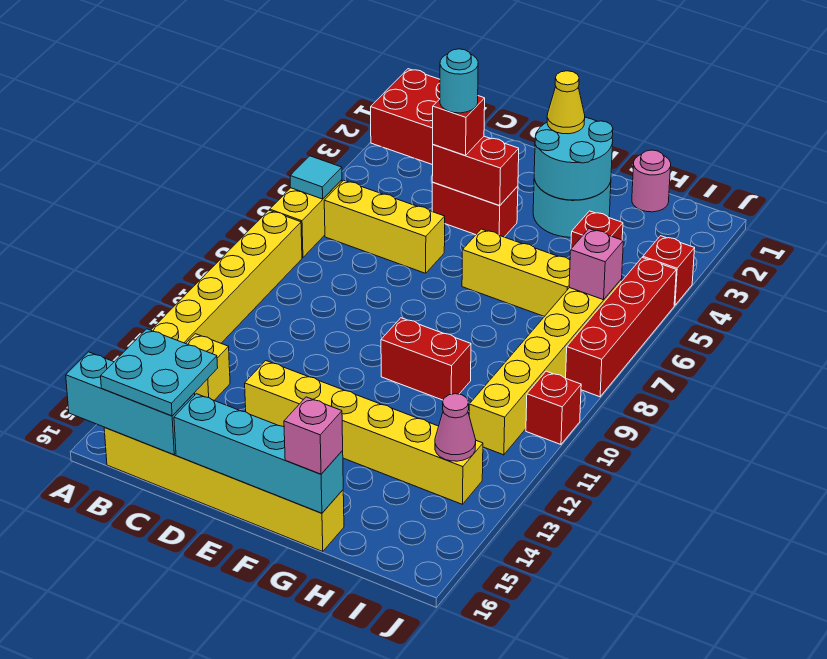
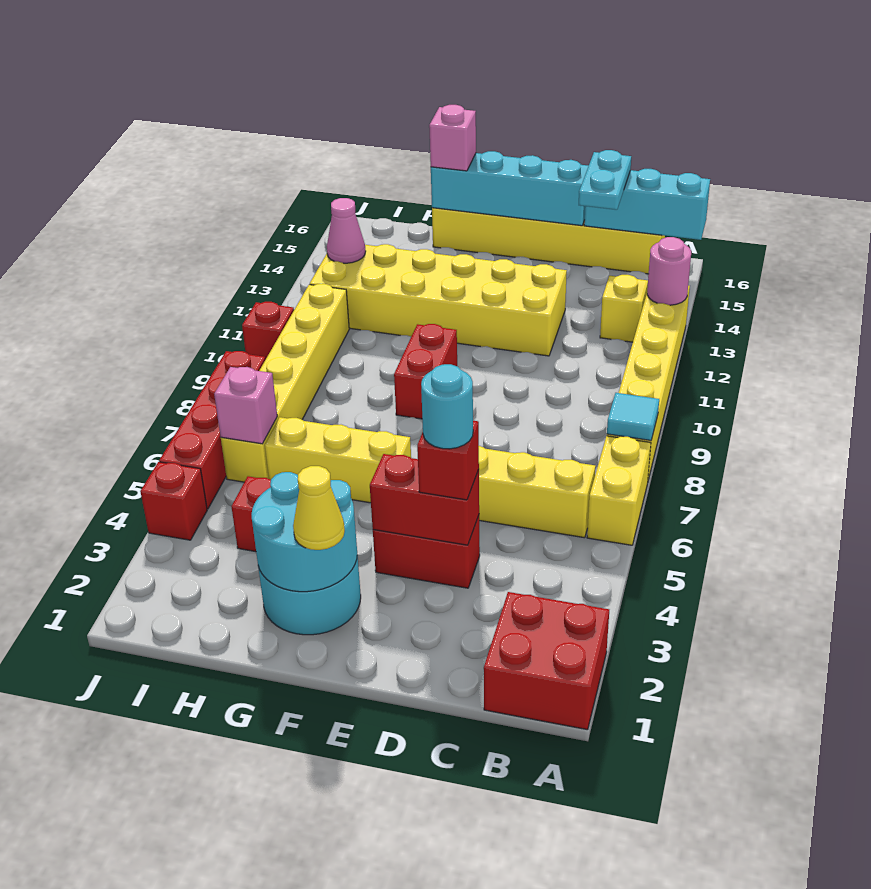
cyan tile A6 level 2 -> cyan tile A8 level 2
cyan plate B15:C16 level 3 -> cyan plate C15:C16 level 3
yellow brick D13:I13 level 1 -> yellow brick D12:I13 level 1
red brick F10:G10 level 1 -> red brick F9:F10 level 1
pink round brick H1 level 1 -> pink round brick A13 level 2

